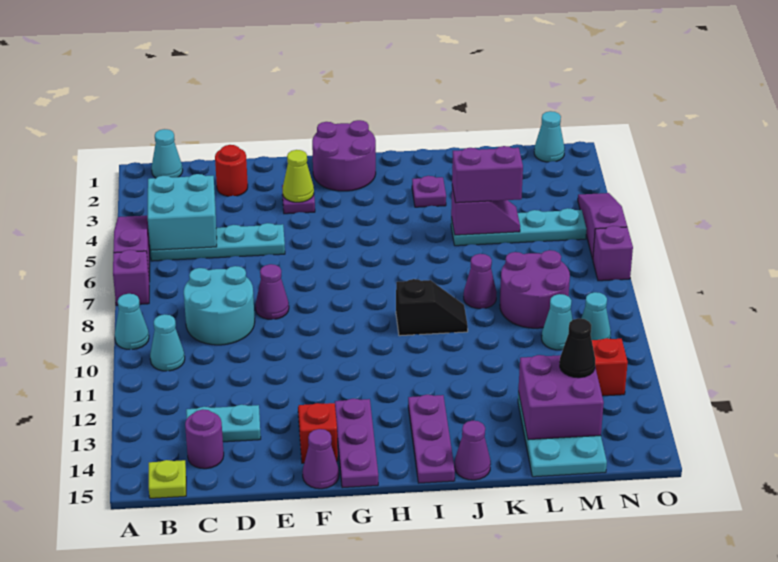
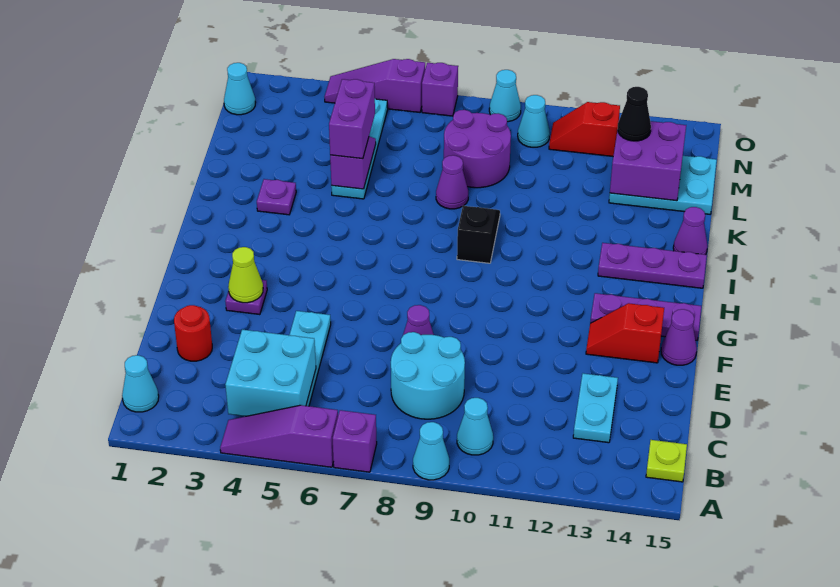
purple round brick C14 level 1 -> none
purple round brick G1:H2 level 1 -> none
cyan cone M10 level 1 -> cyan cone O9 level 1

